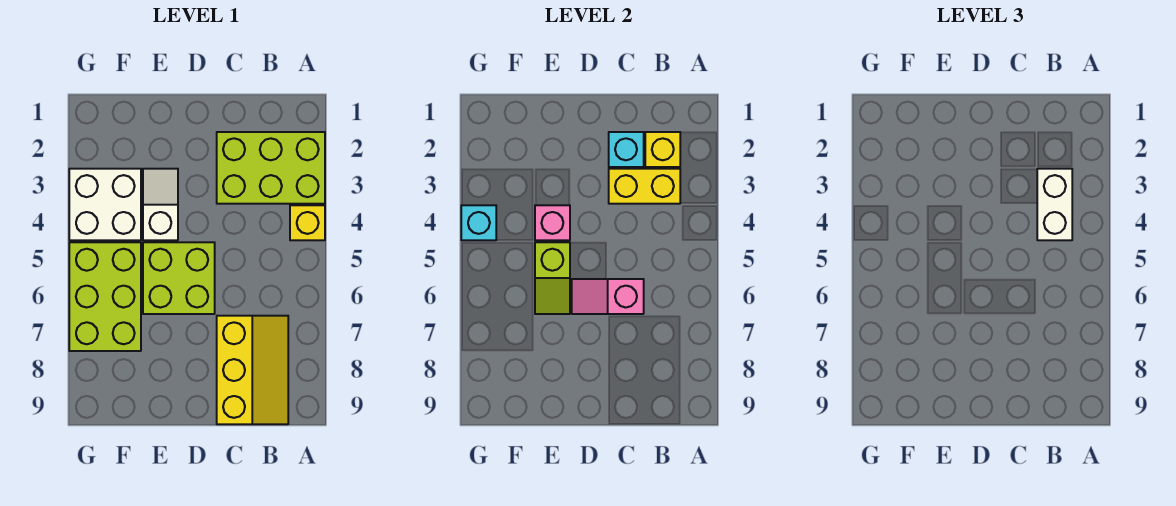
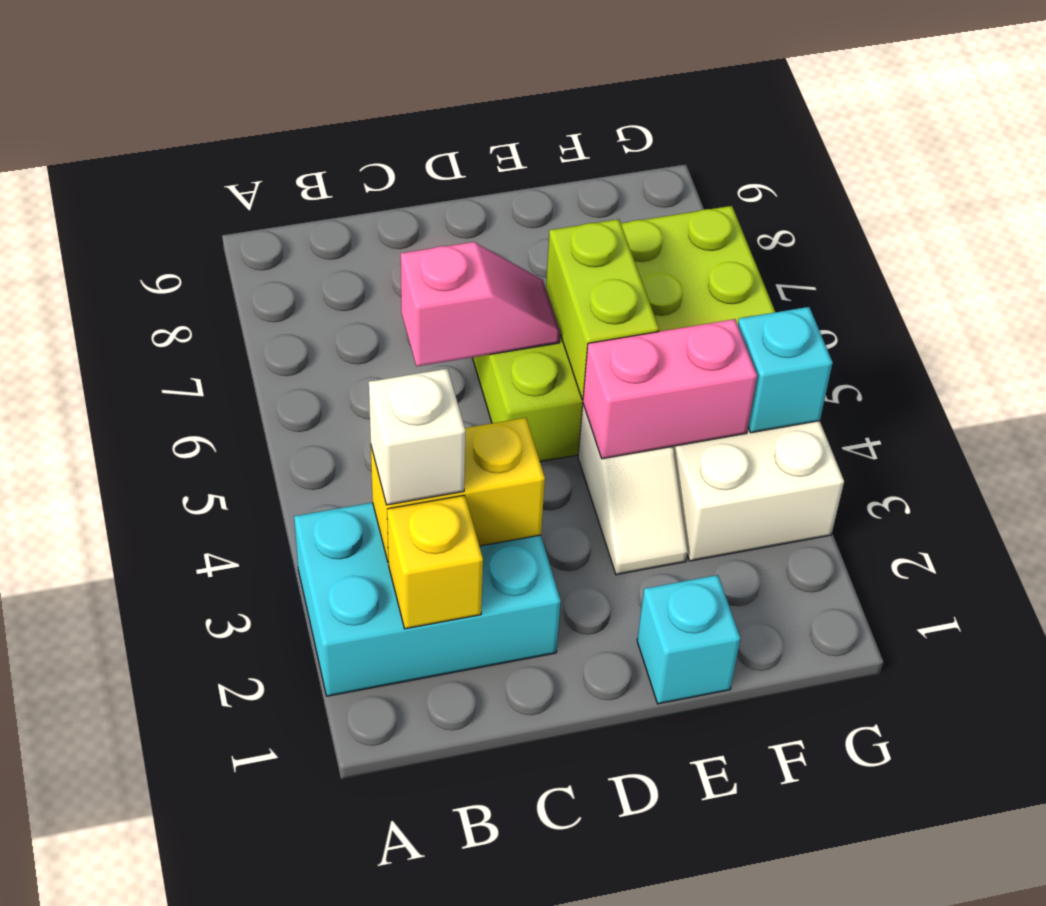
lime brick A2:C3 level 1 -> cyan brick A2:C3 level 1
yellow brick A4 level 1 -> none
white brick B3:B4 level 3 -> white brick B3 level 3
yellow slope B7:C9 level 1 top C -> none
cyan brick C2 level 2 -> cyan brick E1 level 1
pink brick E4 level 2 -> pink brick E4:F4 level 2
lime slope E5:E6 level 2 top 5 -> lime brick E5:E6 level 2

